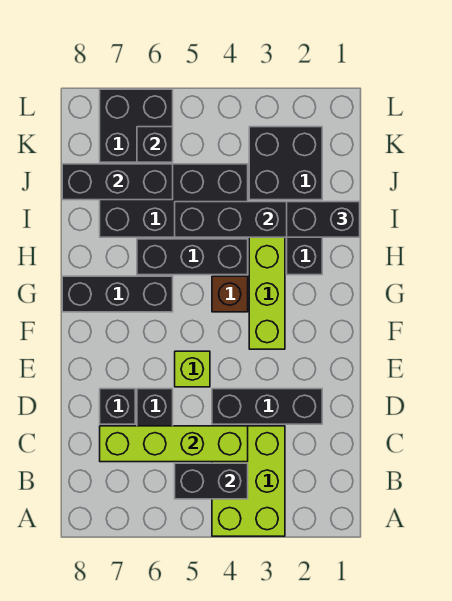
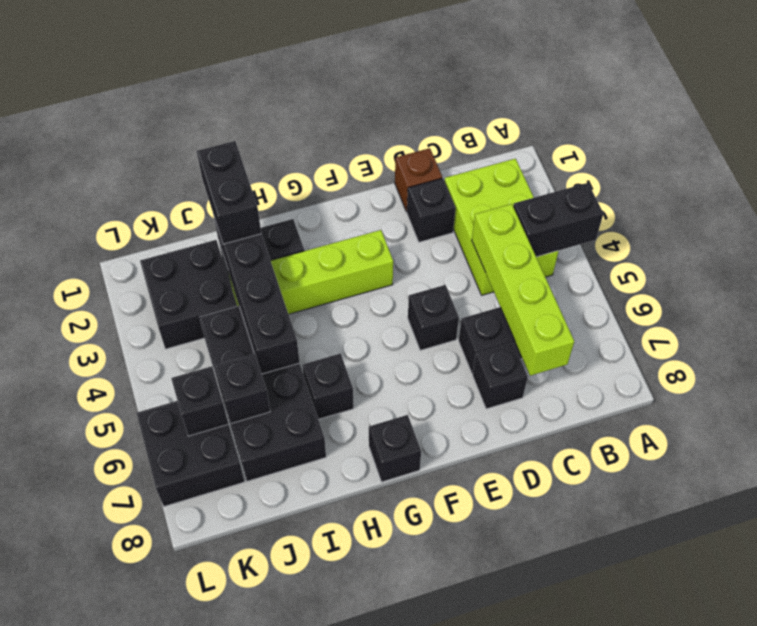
lime brick A3:C4 level 1 -> lime brick B2:C4 level 1
black brick B4:B5 level 2 -> black brick A4:B4 level 2
black brick D2:D4 level 1 -> black brick D2 level 1
lime brick E5 level 1 -> black brick E5 level 1
brown brick G4 level 1 -> brown brick D1 level 1
black brick G6:G8 level 1 -> black brick G8 level 1
black brick H4:H6 level 1 -> black brick H6 level 1
black brick J6:J8 level 2 -> black brick J6 level 2

